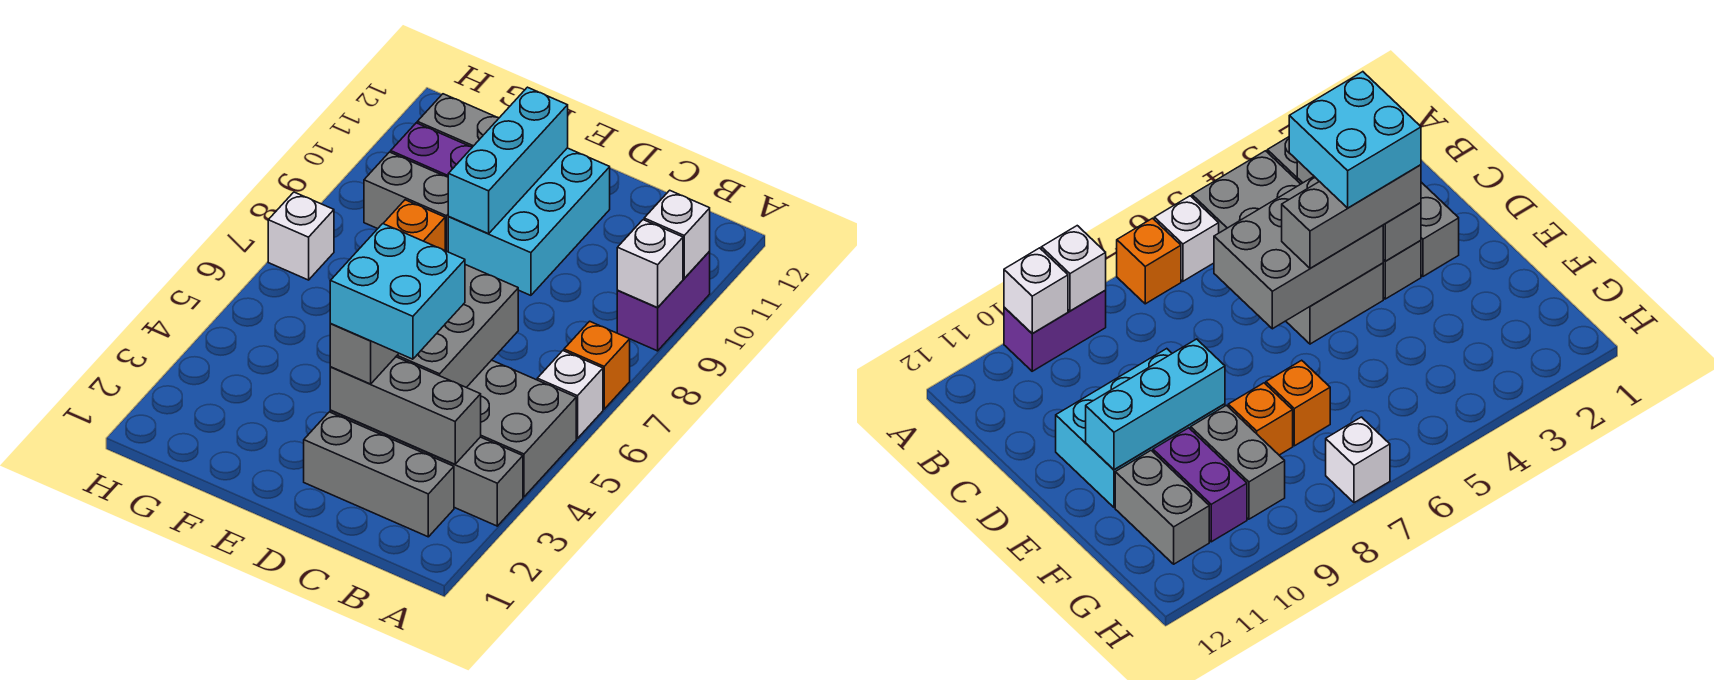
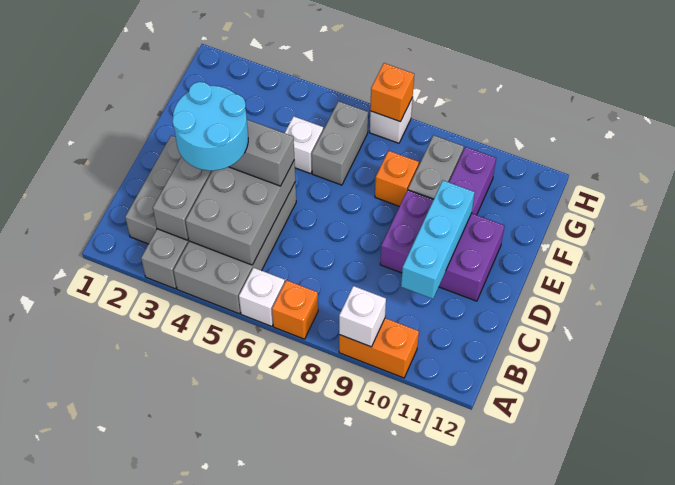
purple brick A9:A10 level 1 -> orange brick A9:A10 level 1
white brick A10 level 2 -> white brick F5 level 1
cyan brick C3:D4 level 4 -> cyan round brick C3:D4 level 4
grey brick C4:D6 level 2 -> grey brick B4:D5 level 2
cyan brick D9:E11 level 1 -> purple brick D9:E11 level 1
cyan brick E9:E11 level 2 -> cyan brick C10:E10 level 2
orange brick F7 level 1 -> orange brick H7 level 2
grey brick F11:G11 level 1 -> grey brick F6:G6 level 1

